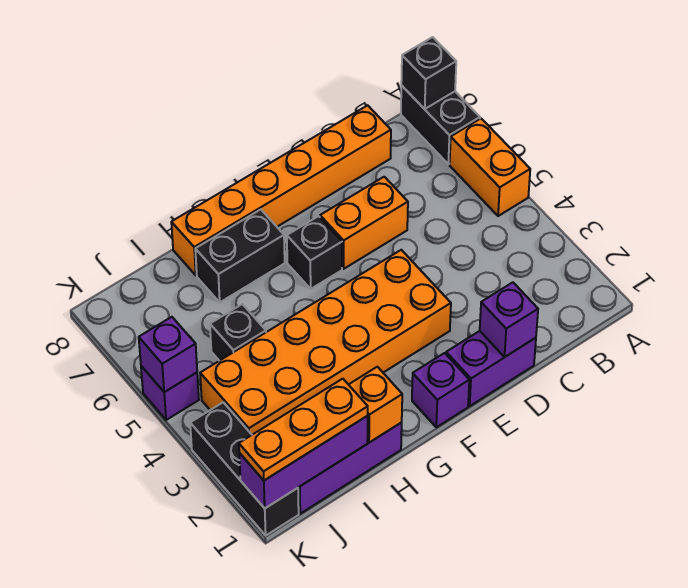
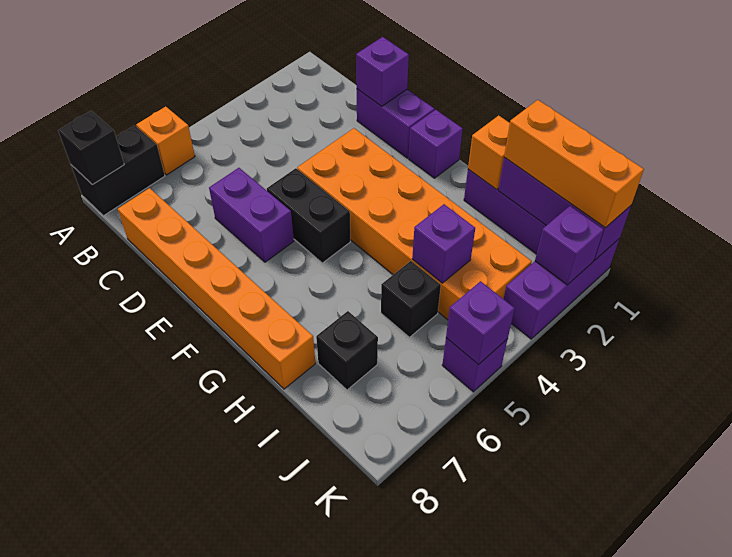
orange brick A5:A6 level 1 -> orange brick A6 level 1
orange brick D6:E6 level 1 -> purple brick D6:E6 level 1
black brick F6 level 1 -> black brick I7 level 1
black brick G7:H7 level 1 -> black brick E5:F5 level 1
orange plate I1:K1 level 3 -> orange brick I1:K1 level 3
none -> purple brick I4 level 2
black brick K1:K3 level 1 -> purple brick K1:K3 level 1
none -> purple brick K2 level 2

